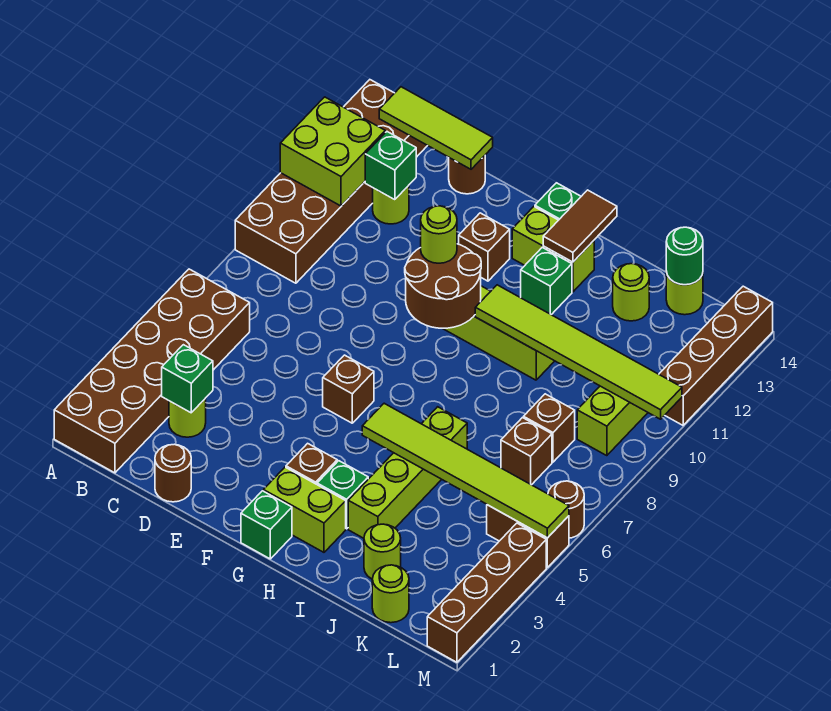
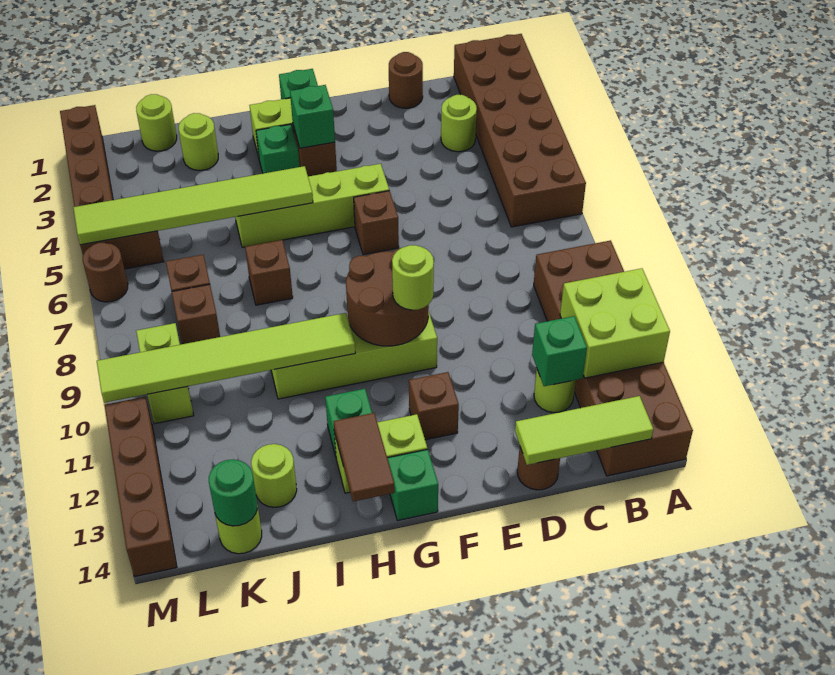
green brick C3 level 2 -> green brick G3 level 2
lime brick I3:I6 level 1 -> lime brick F5:I5 level 1
none -> brown brick I7 level 1

